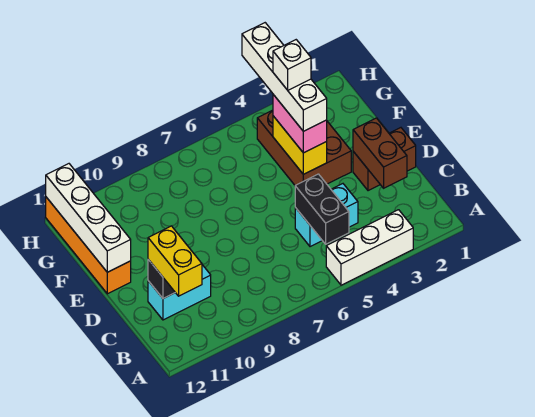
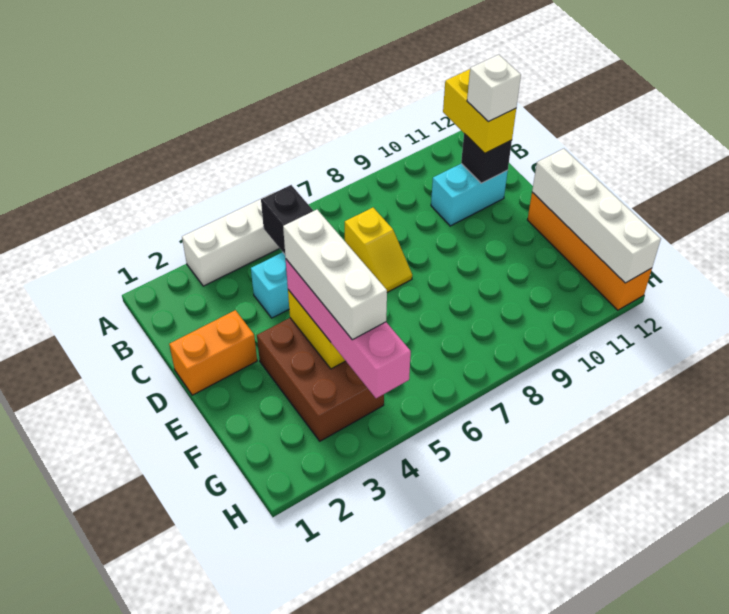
brown brick C2:D2 level 2 -> none
none -> yellow slope C7:D7 level 1 top C
brown brick D1:D2 level 1 -> orange brick D1:D2 level 1
pink brick E4:F4 level 3 -> pink brick E4:H4 level 3
white brick E4:H4 level 4 -> white brick E4:G4 level 4
white brick F4 level 5 -> white brick C11 level 4

